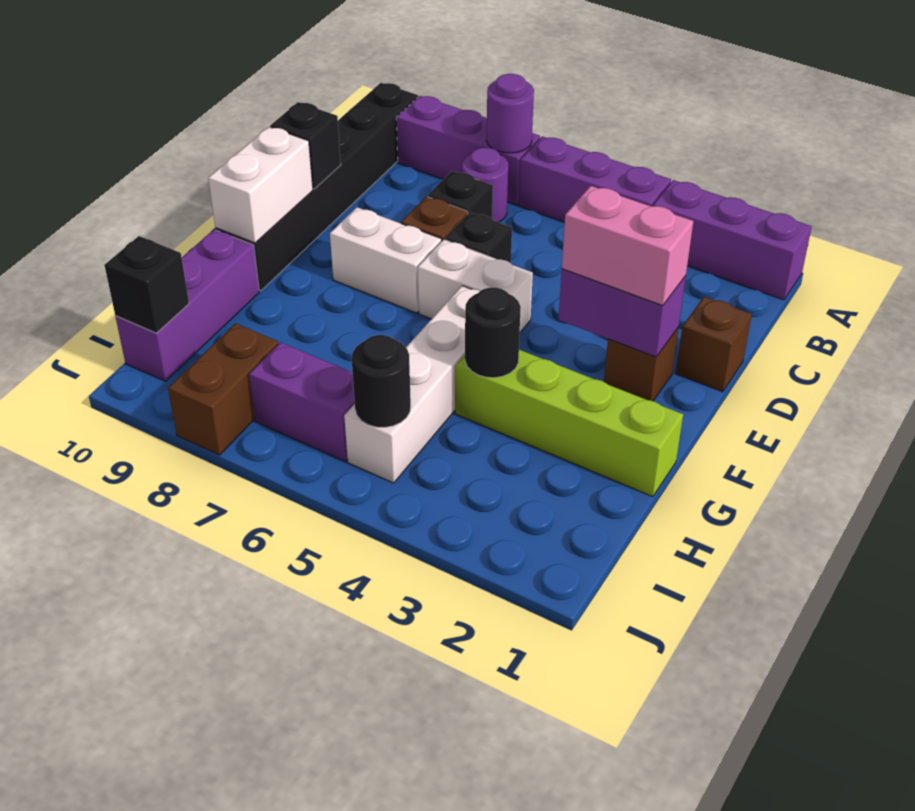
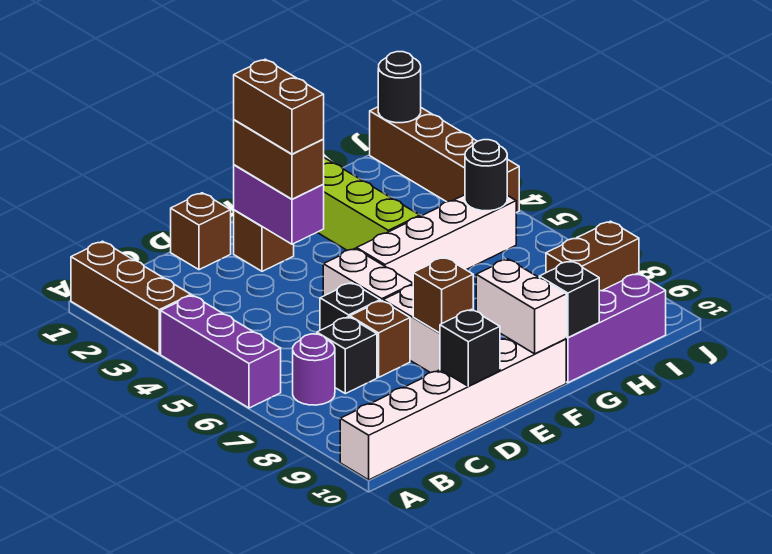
purple brick A1:A3 level 1 -> brown brick A1:A3 level 1
purple brick A7:A9 level 1 -> none
purple round brick A7 level 2 -> none
black brick A10:F10 level 1 -> white brick A10:F10 level 1
pink brick E2:E3 level 3 -> brown brick E2:E3 level 3
none -> brown brick E2:E3 level 4
none -> brown brick E8 level 2
white brick E10:F10 level 2 -> white brick F9:F10 level 2
black round brick G4 level 2 -> black round brick J1 level 2
purple brick I6:I7 level 1 -> none
black brick I10 level 2 -> black brick G10 level 2
none -> brown brick J1:J4 level 1

